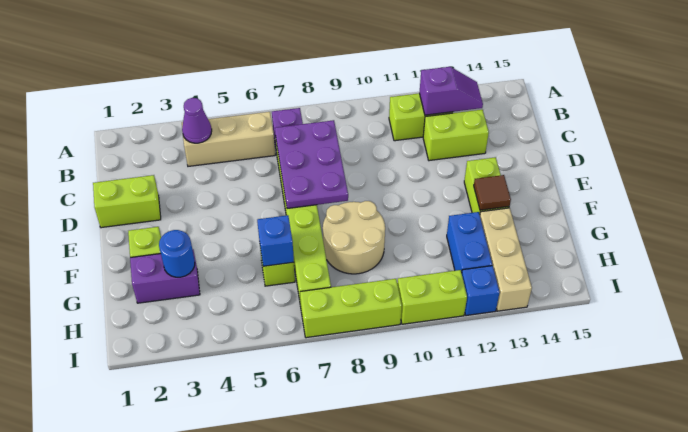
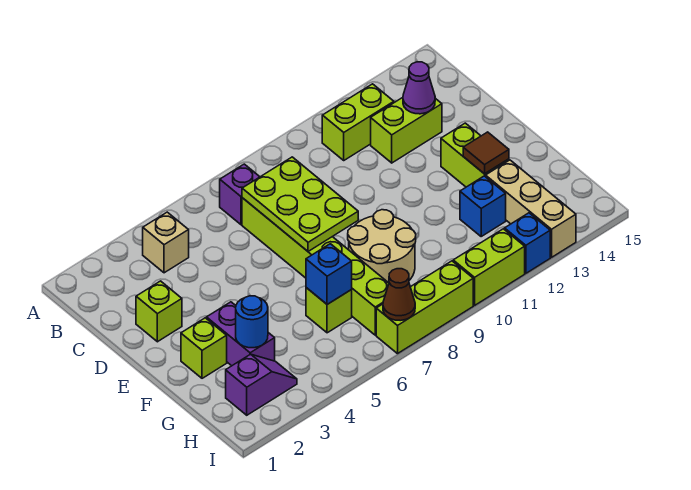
tan brick B4:B6 level 1 -> tan brick B4 level 1
purple cone B4 level 2 -> purple cone C13 level 2
purple slope B12:B13 level 2 top 12 -> purple slope H2:H3 level 1 top 2
purple plate C7:E8 level 2 -> lime plate C7:E8 level 2
lime brick D1:D2 level 1 -> lime brick D2 level 1
purple brick G2:G3 level 1 -> purple brick F3:G3 level 1
blue brick G12:H12 level 1 -> blue brick G12 level 1
none -> brown cone I7 level 2

